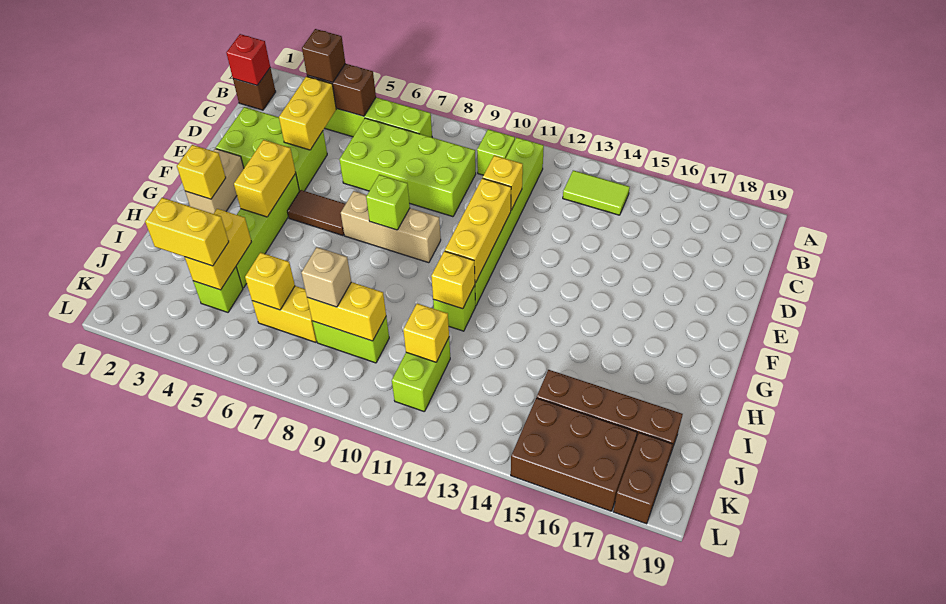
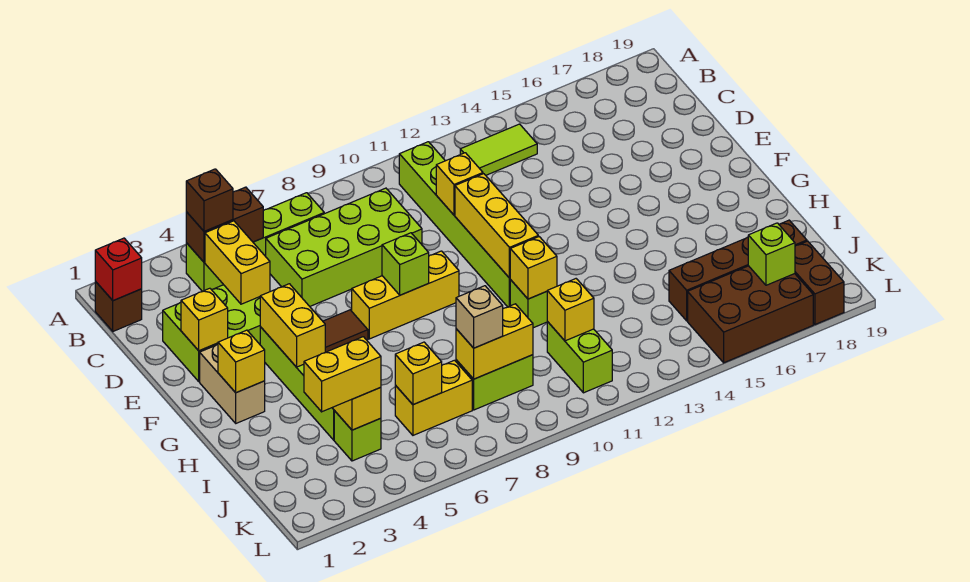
lime brick B10 level 1 -> lime brick K17 level 2
none -> yellow brick E2 level 2
tan brick F7:F9 level 1 -> yellow brick F7:F9 level 1

